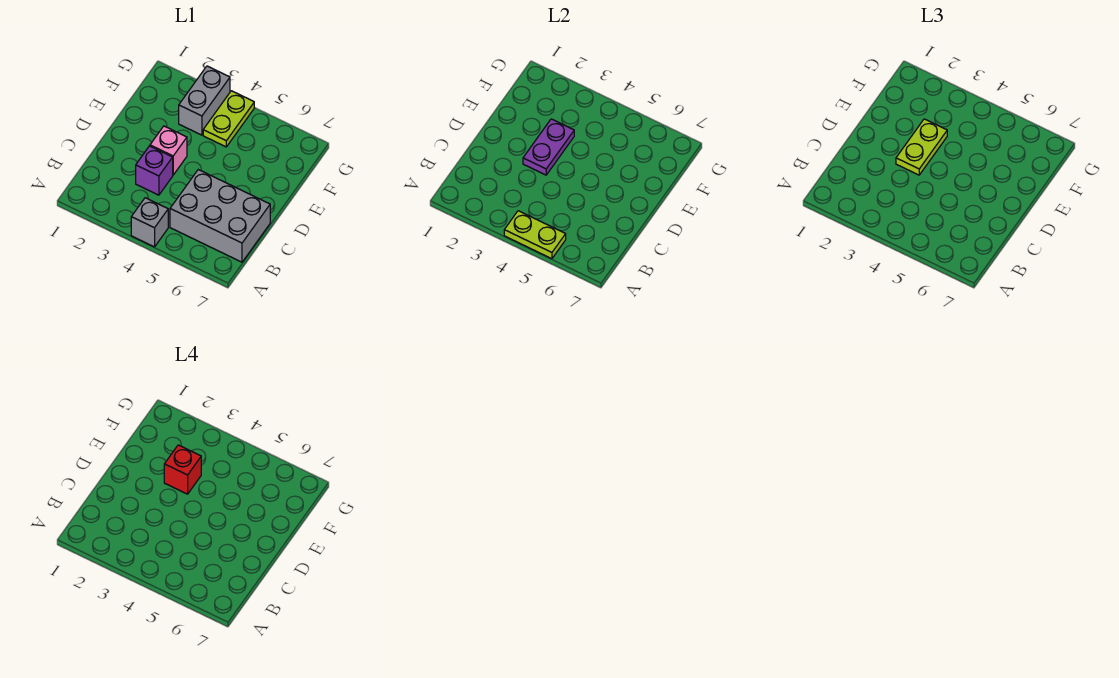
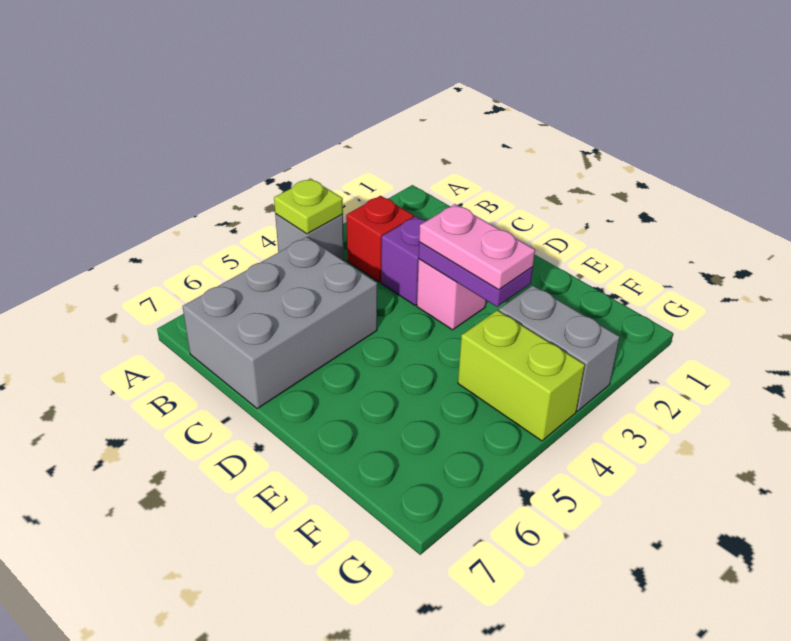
lime plate A4:A5 level 2 -> lime plate A4 level 2
lime plate D3:E3 level 3 -> pink plate D3:E3 level 3
red brick E3 level 4 -> red brick B3 level 1
lime plate F4:G4 level 1 -> lime brick F4:G4 level 1

